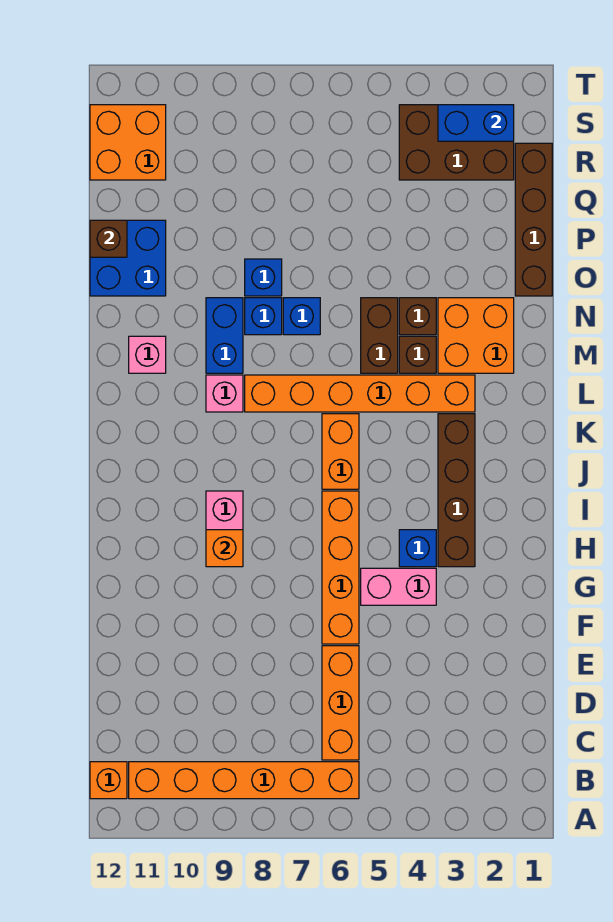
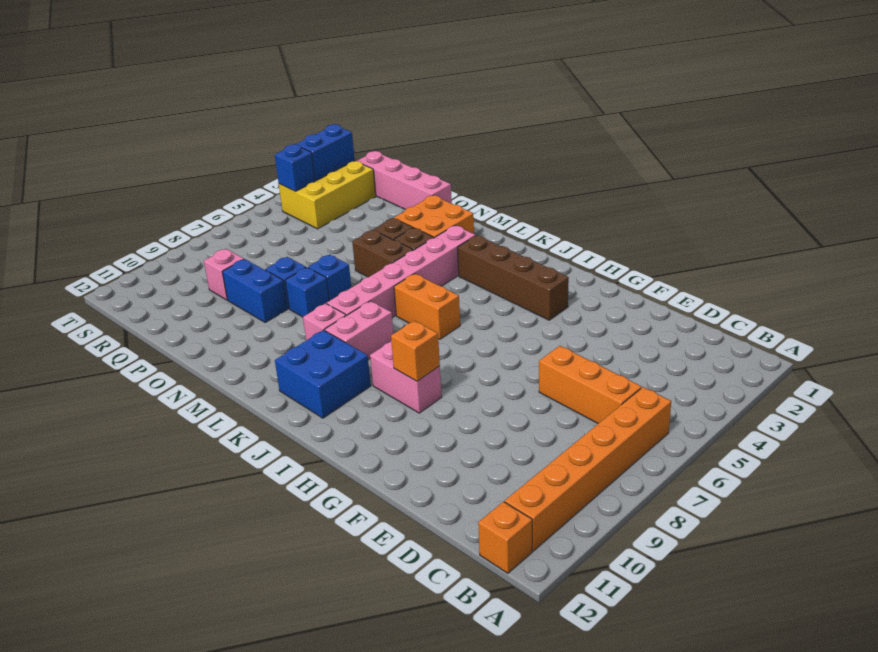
orange brick F6:I6 level 1 -> none
pink brick G4:G5 level 1 -> pink brick K8:K9 level 1
blue brick H4 level 1 -> blue brick S4 level 2
orange brick L3:L8 level 1 -> pink brick L3:L8 level 1
blue brick M9:N9 level 1 -> blue brick O9:P9 level 1
pink brick M11 level 1 -> pink brick Q9 level 1
brown brick O1:R1 level 1 -> pink brick O1:R1 level 1
blue brick O11:P12 level 1 -> blue brick J10:K11 level 1
brown brick P12 level 2 -> none
brown brick R2:S4 level 1 -> yellow brick R2:S4 level 1
orange brick R11:S12 level 1 -> none

